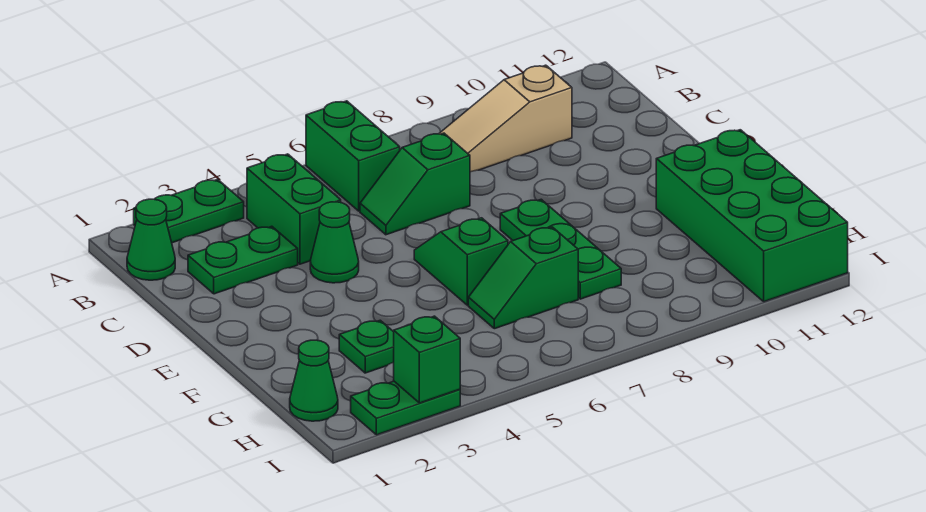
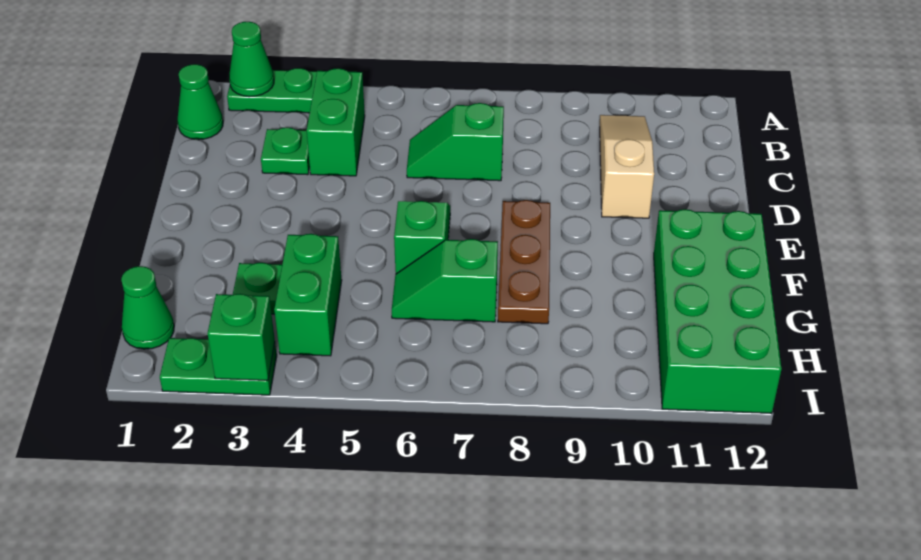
green brick A6:B6 level 1 -> green brick G4:H4 level 1
tan slope B8:B10 level 1 top 10 -> tan slope B10:D10 level 1 top D
green plate C2:C3 level 1 -> green plate C3 level 1
green cone D4 level 1 -> green cone A2 level 2
green plate E8:G8 level 1 -> brown plate E8:G8 level 1

